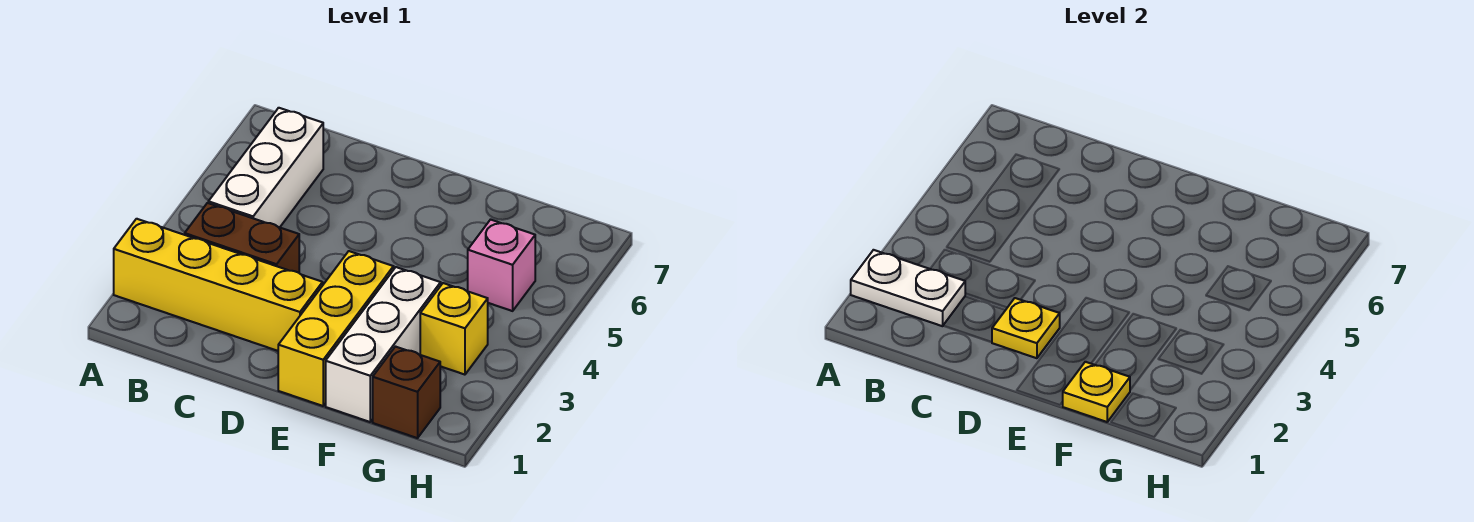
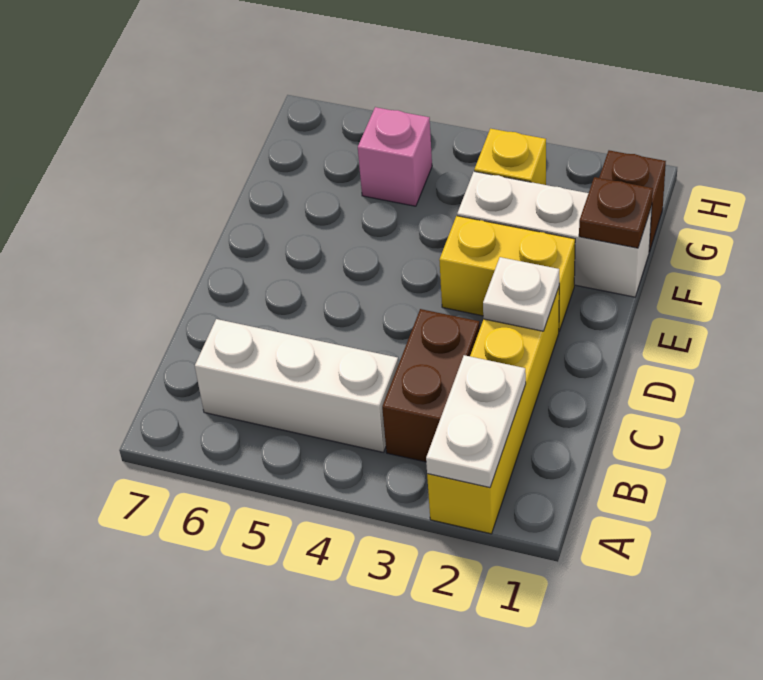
yellow plate D2 level 2 -> white plate D2 level 2
yellow brick E1:E3 level 1 -> yellow brick E2:E3 level 1
yellow plate F1 level 2 -> brown plate F1 level 2

